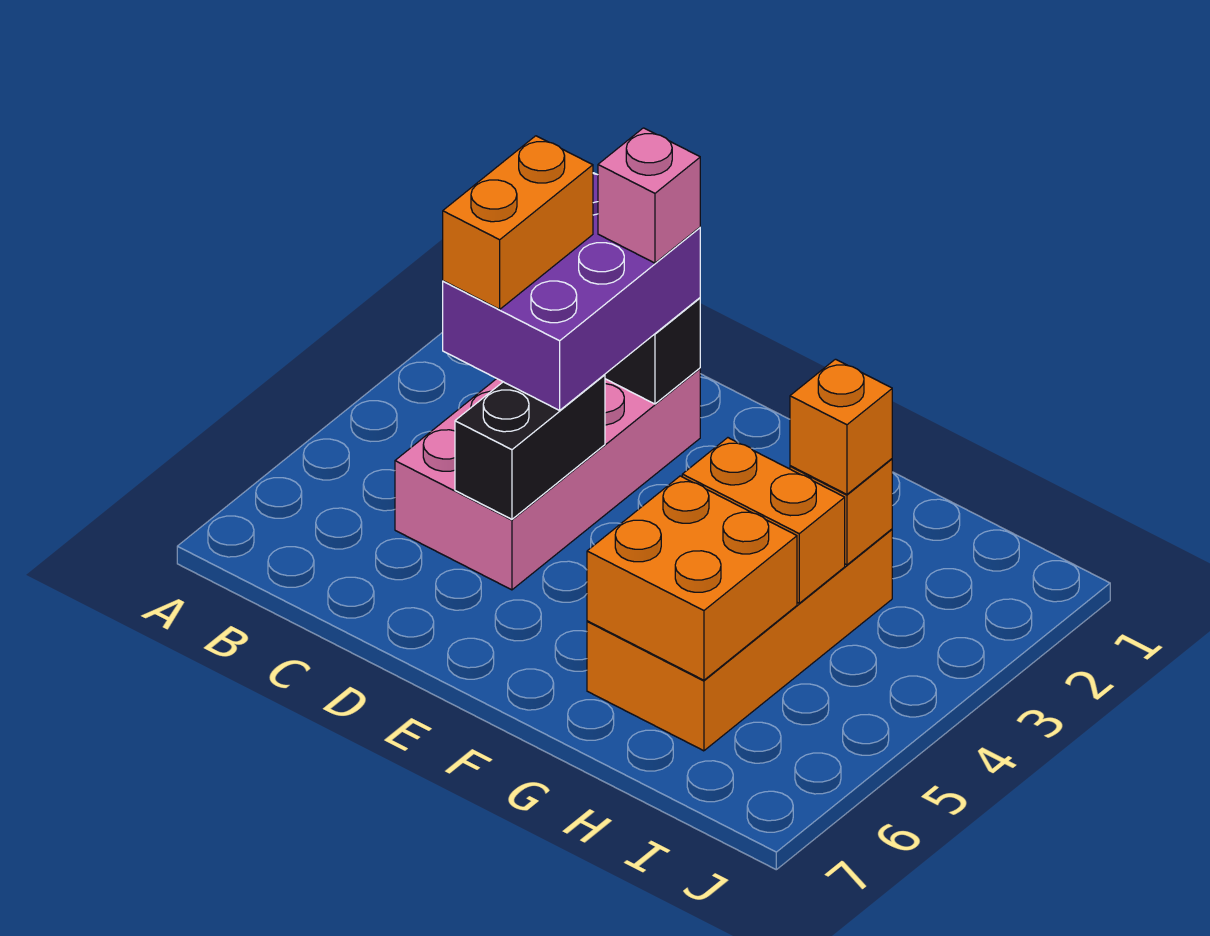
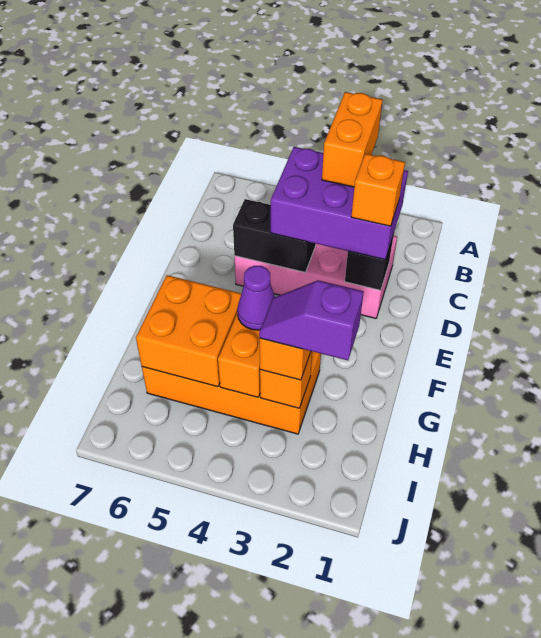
orange brick C3:C4 level 4 -> orange brick B3:C3 level 4
pink brick D2 level 4 -> orange brick D2 level 4
none -> purple cone G4 level 3
none -> purple slope H2:H3 level 4 top 2

